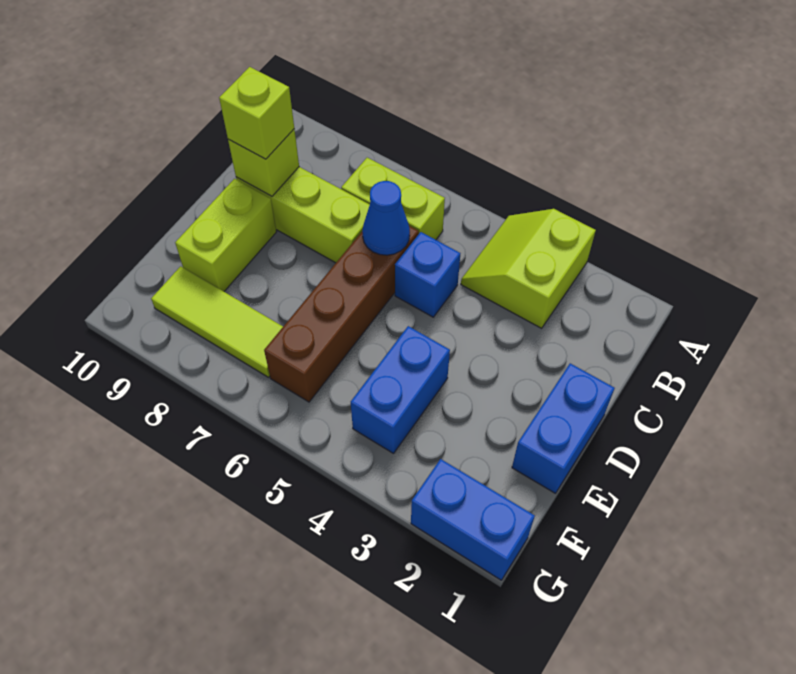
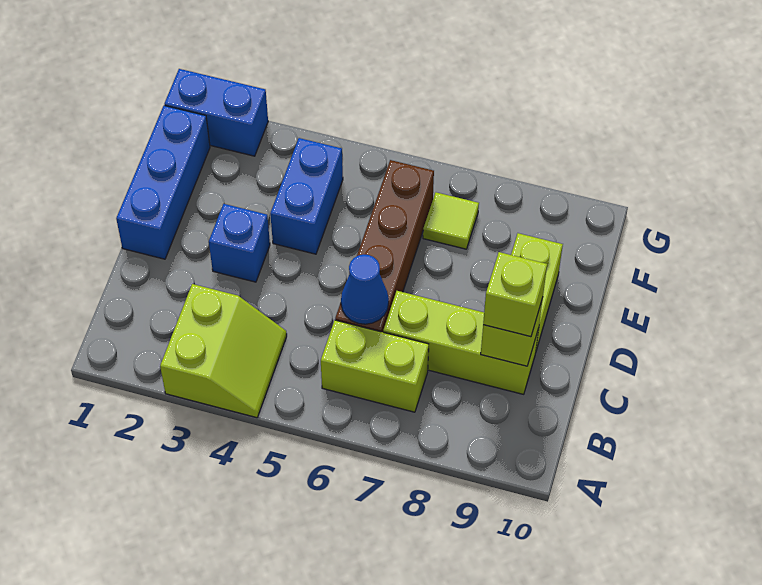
blue brick C5 level 1 -> blue brick D3 level 1
blue brick D1:E1 level 1 -> blue brick D1:F1 level 1
lime tile F7:F9 level 1 -> lime tile F7 level 1

